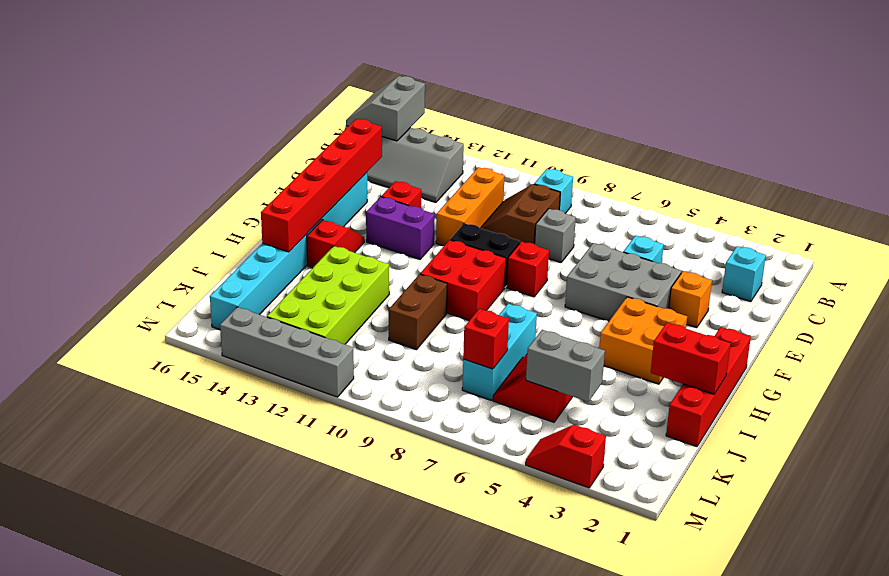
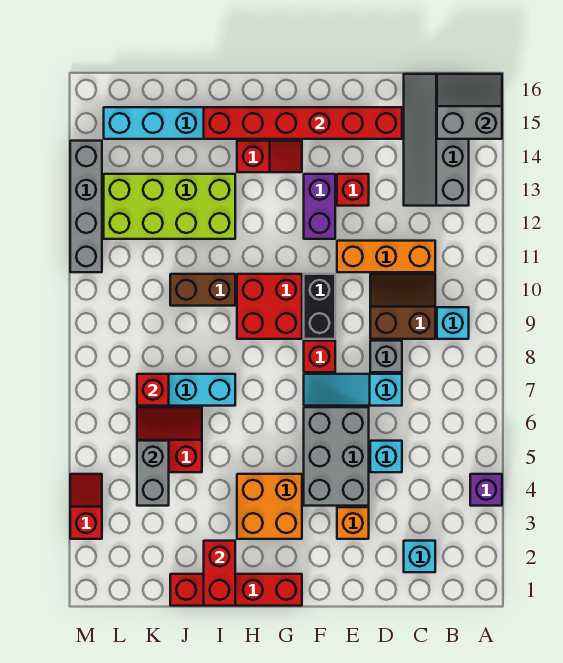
none -> purple brick A4 level 1
none -> cyan slope D7:F7 level 1 top D

